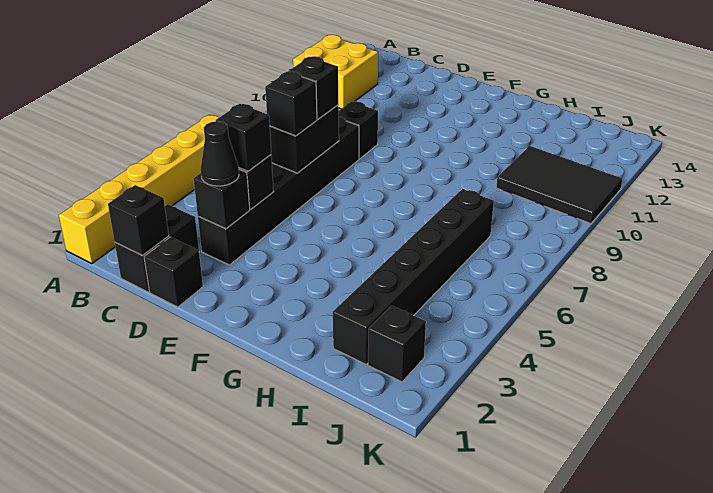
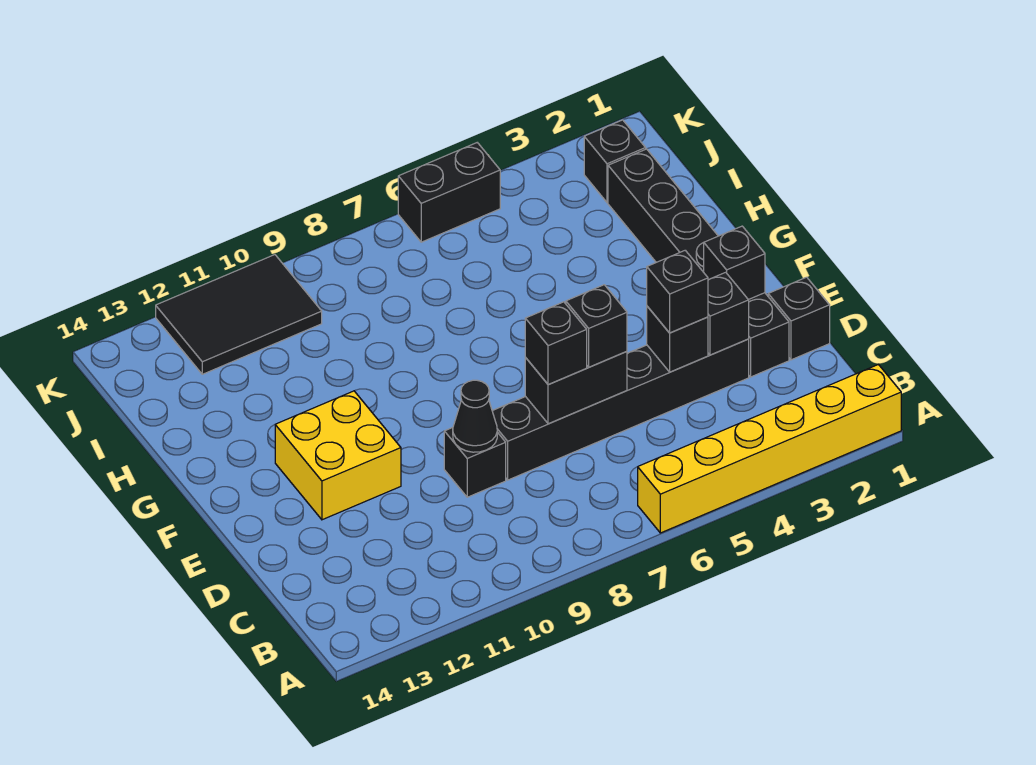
yellow brick A11:B12 level 1 -> yellow brick E11:F12 level 1
black brick C1:C2 level 1 -> black brick K5:K6 level 1
black brick C1 level 2 -> black brick E2 level 2
black cone D3 level 3 -> black cone D9 level 2
black brick I2:I7 level 1 -> black brick D2:I2 level 1
black tile I10:K11 level 1 -> black tile J10:K12 level 1

